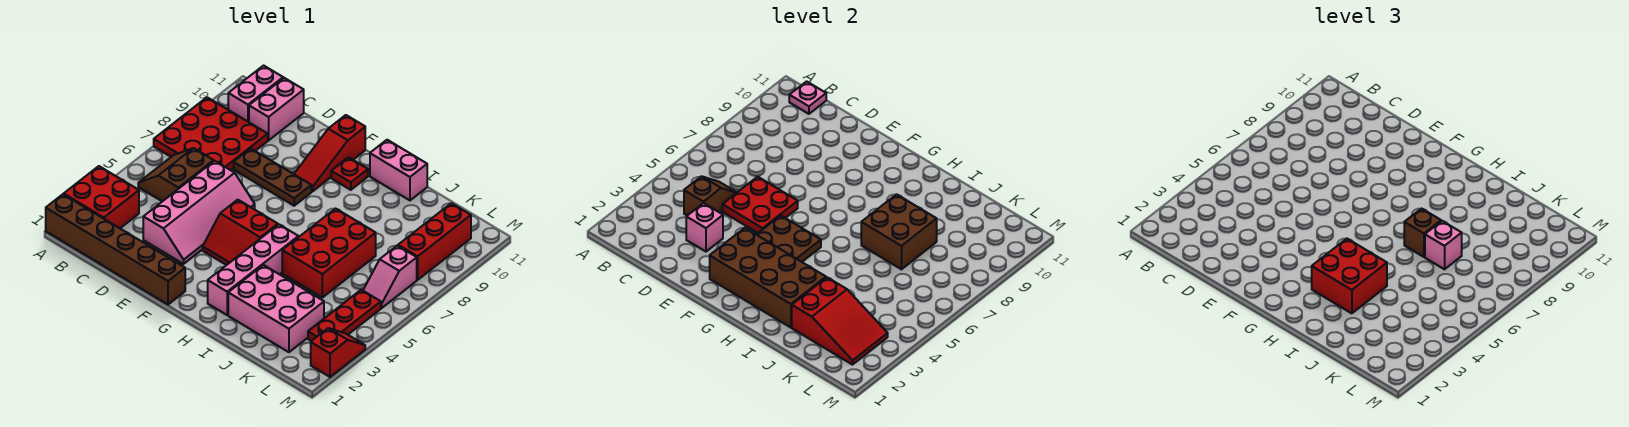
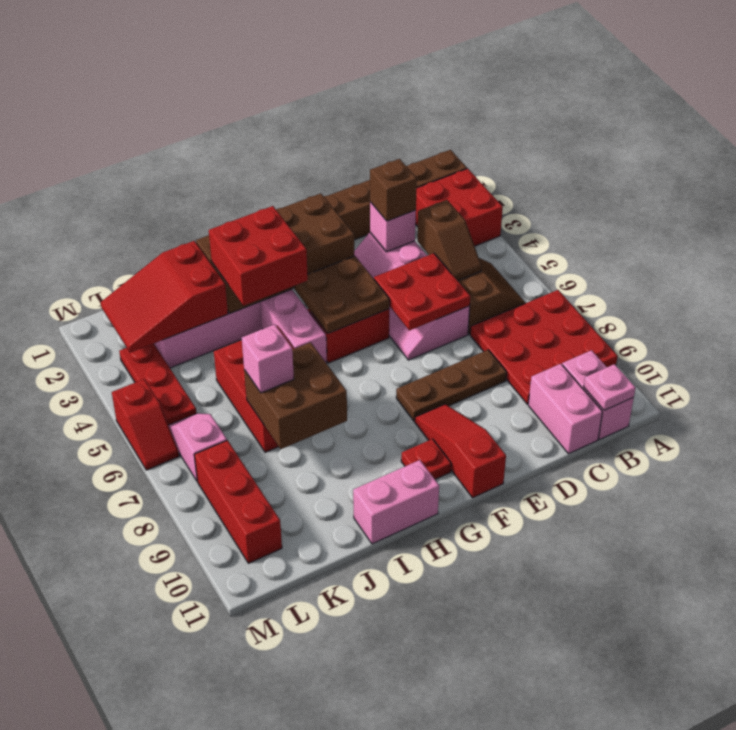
brown brick I7 level 3 -> brown brick D3 level 3
red slope M2:M3 level 1 top 2 -> red slope M5:M6 level 1 top 5

